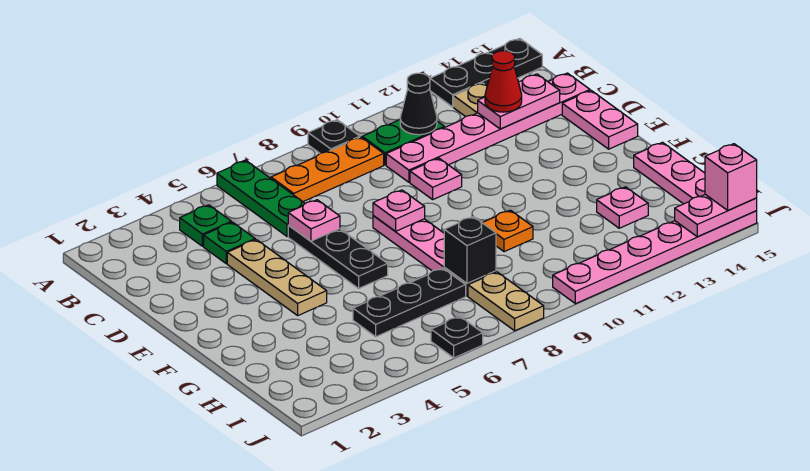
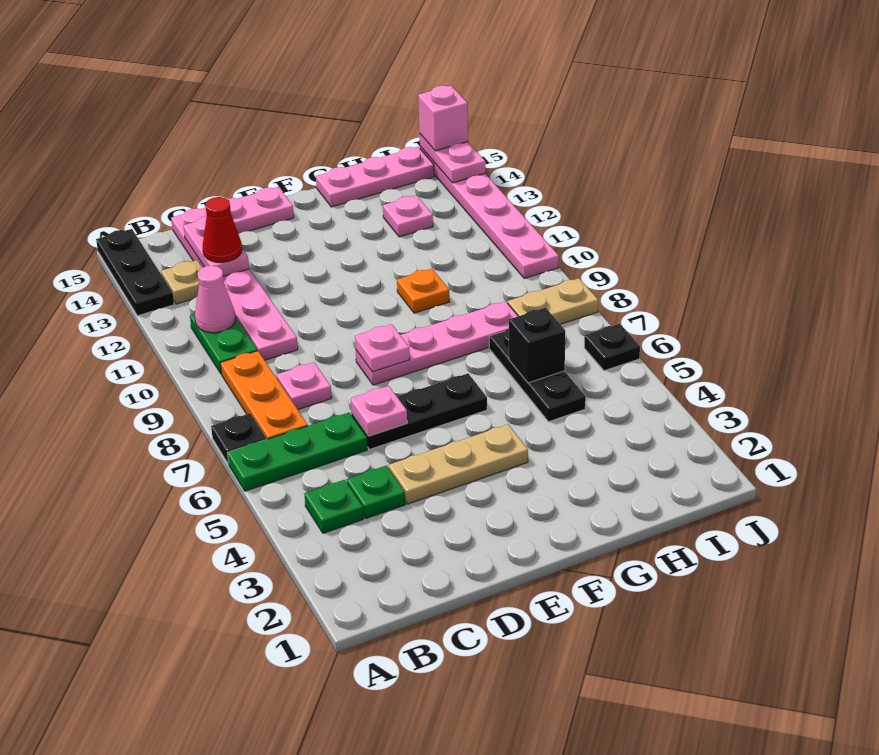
black plate A9 level 1 -> black plate A7 level 1
black cone B11 level 2 -> pink cone B11 level 2
pink plate D10 level 1 -> pink plate C8 level 1
black brick H8 level 2 -> black brick H6 level 2

